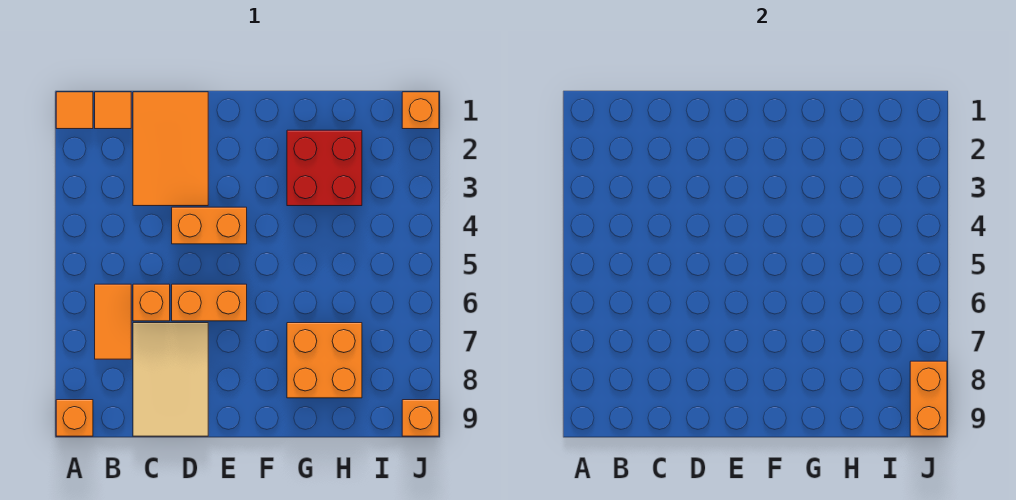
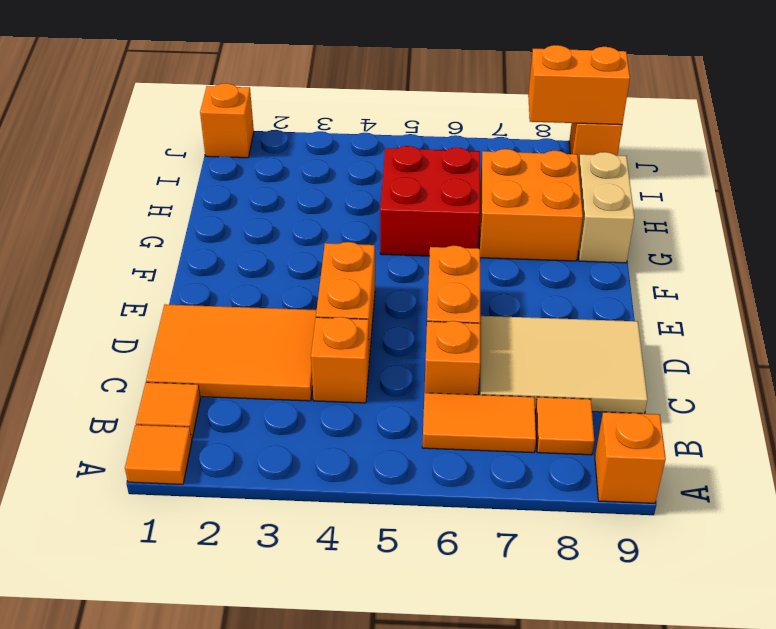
none -> orange tile B8 level 1
none -> orange brick C4 level 1
red brick G2:H3 level 1 -> red brick G5:H6 level 1
none -> tan brick G9:H9 level 1

